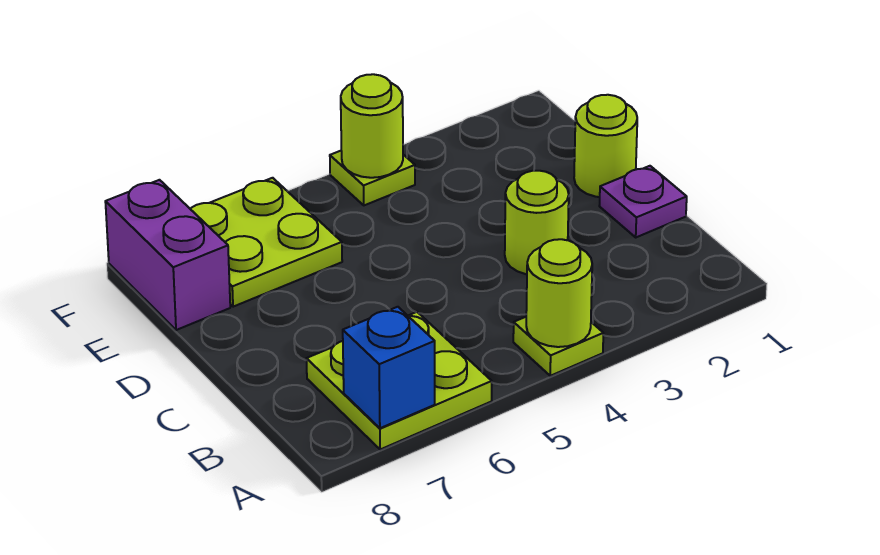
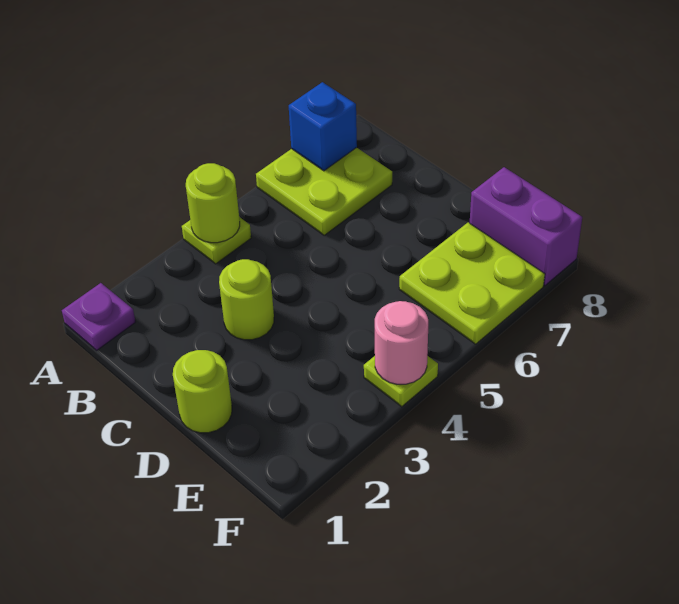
purple plate C1 level 1 -> purple plate A1 level 1
lime round brick F4 level 2 -> pink round brick F4 level 2

